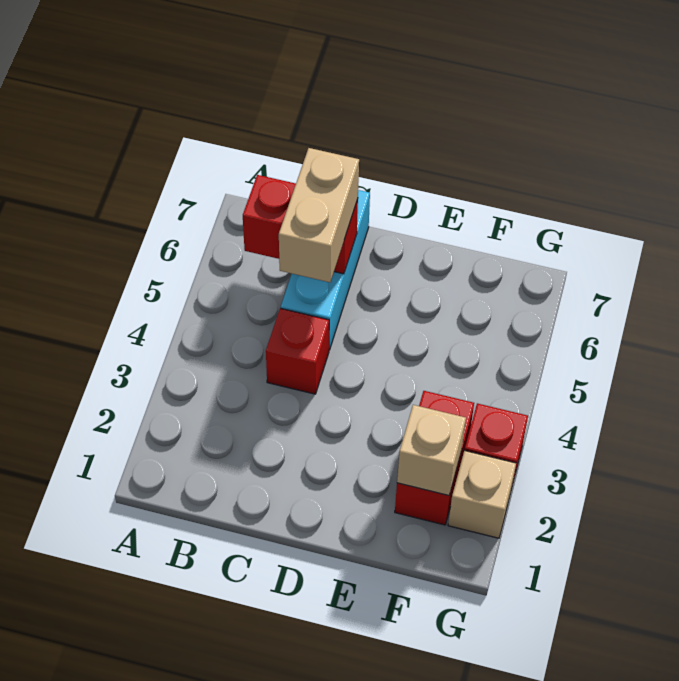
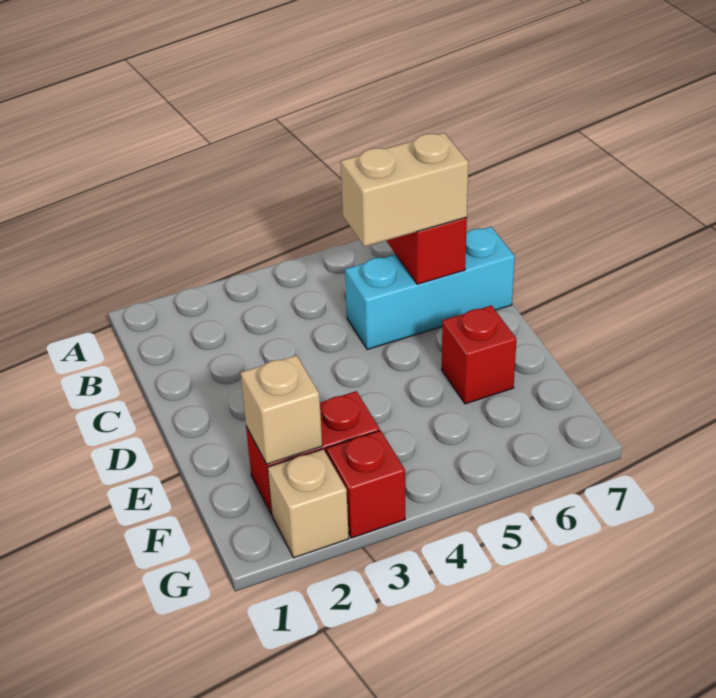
red brick C4 level 1 -> red brick E6 level 1

